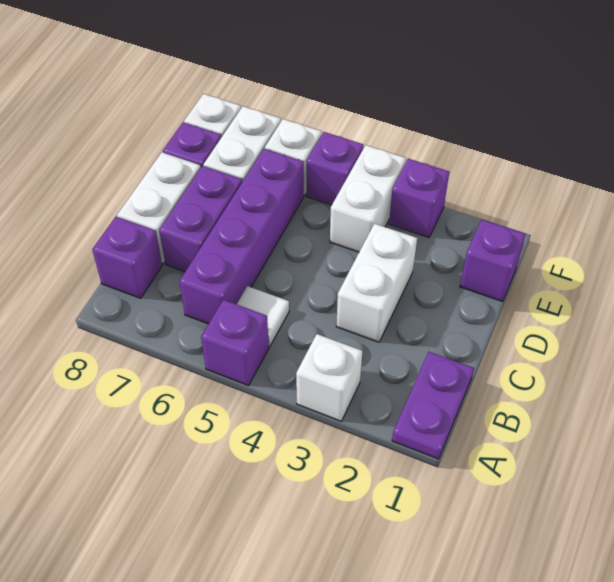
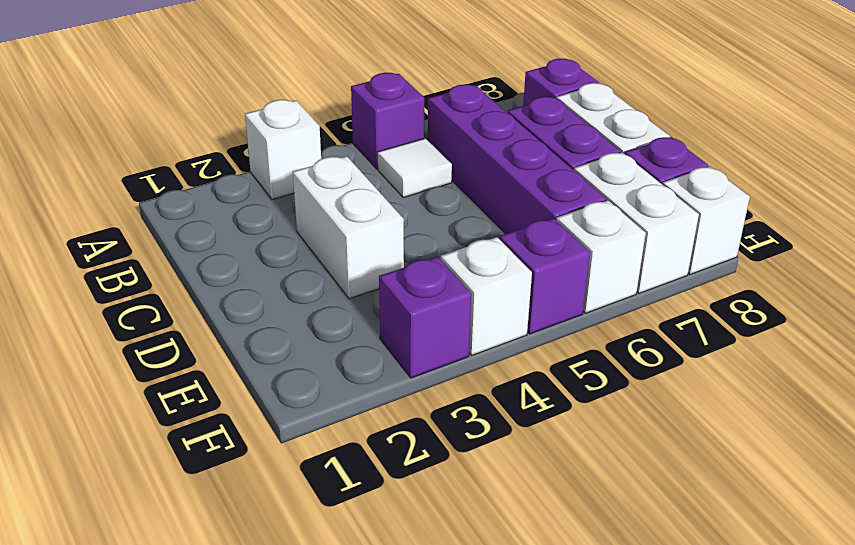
purple plate A1:B1 level 1 -> none
purple brick E1 level 1 -> none
white brick E4:F4 level 1 -> white brick F4 level 1

